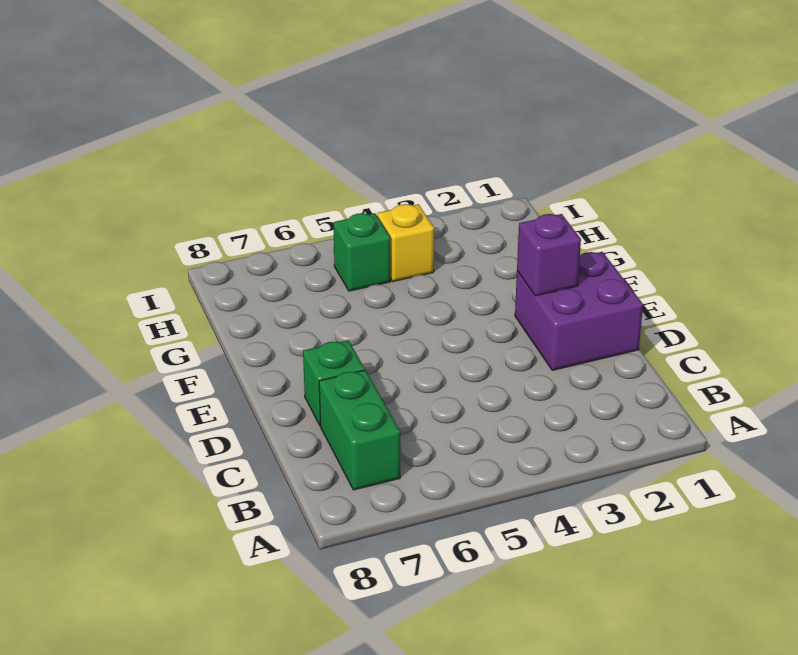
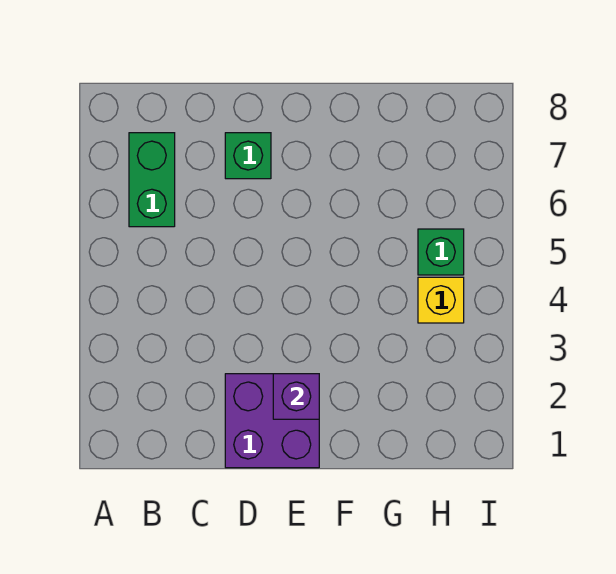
green brick B7:C7 level 1 -> green brick B6:B7 level 1

